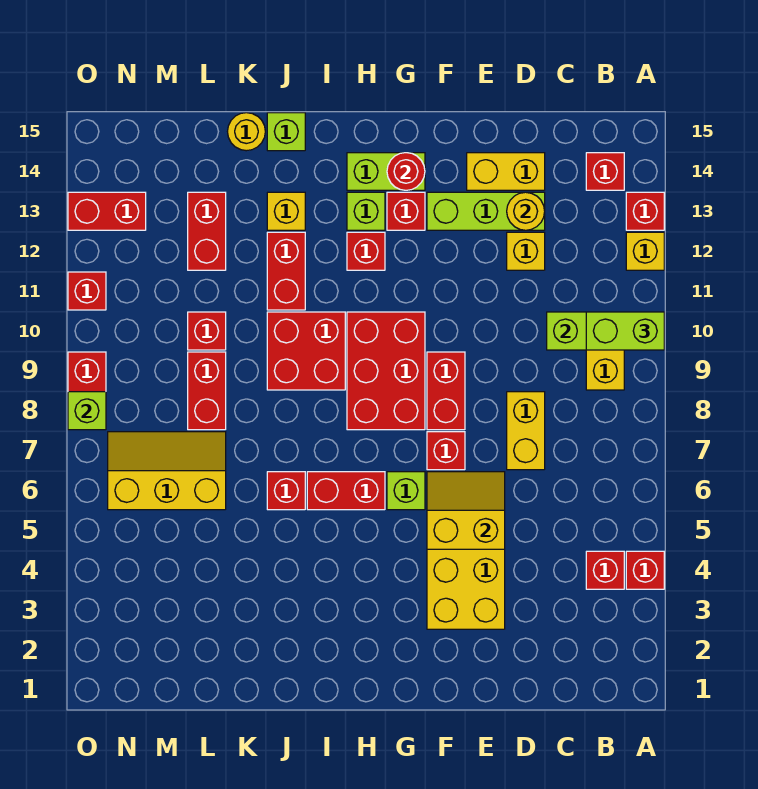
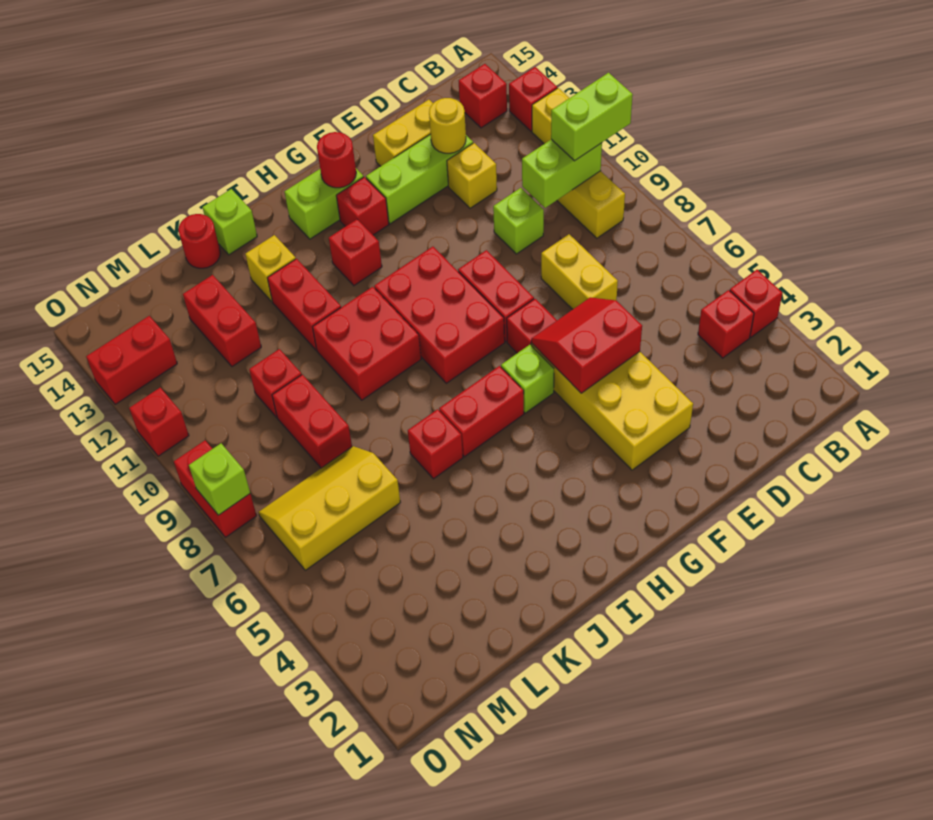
yellow slope E5:F6 level 2 top 5 -> red slope E5:F6 level 2 top 5
lime brick H13 level 1 -> lime brick D10 level 1
yellow round brick K15 level 1 -> red round brick K15 level 1

